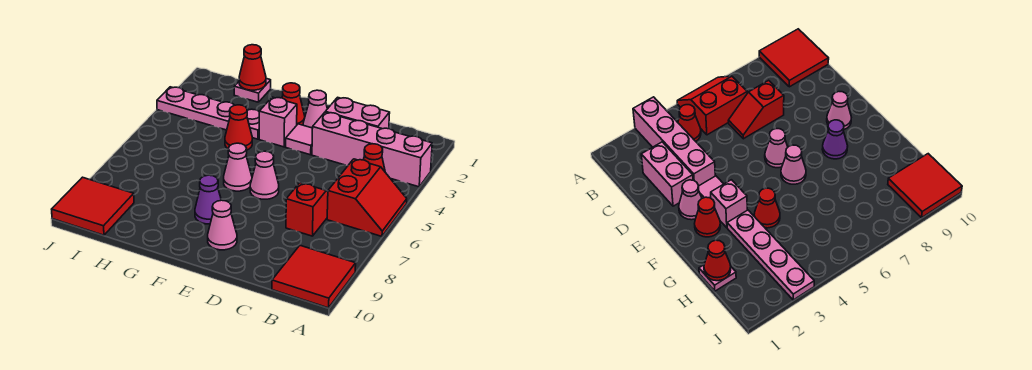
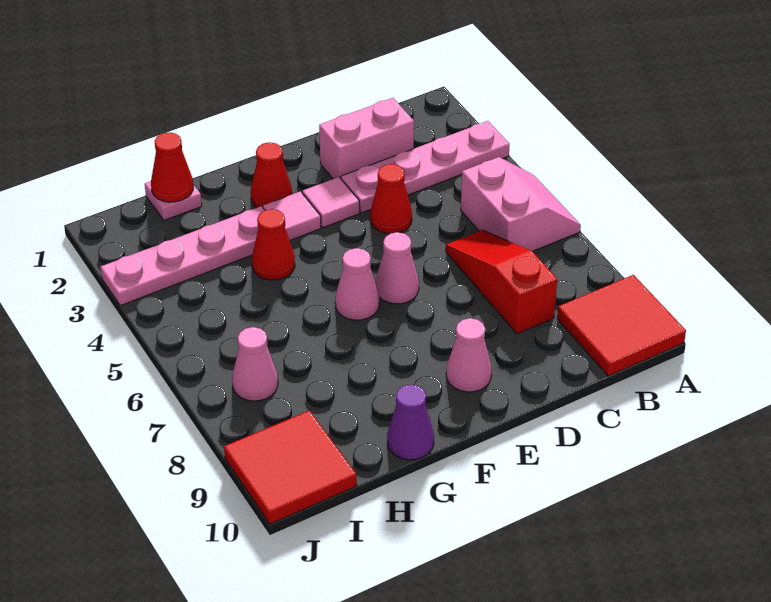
pink brick A3:D3 level 1 -> pink plate A3:D3 level 1
red slope A5:B6 level 1 top B -> pink slope A5:B6 level 1 top B
red cone B4 level 1 -> red cone D4 level 1
red slope C6:C7 level 1 top 7 -> red slope C6:C8 level 1 top 8
pink cone E2 level 1 -> pink cone I7 level 1
pink brick F3 level 1 -> pink tile F3 level 1
purple cone F8 level 1 -> purple cone G10 level 1

